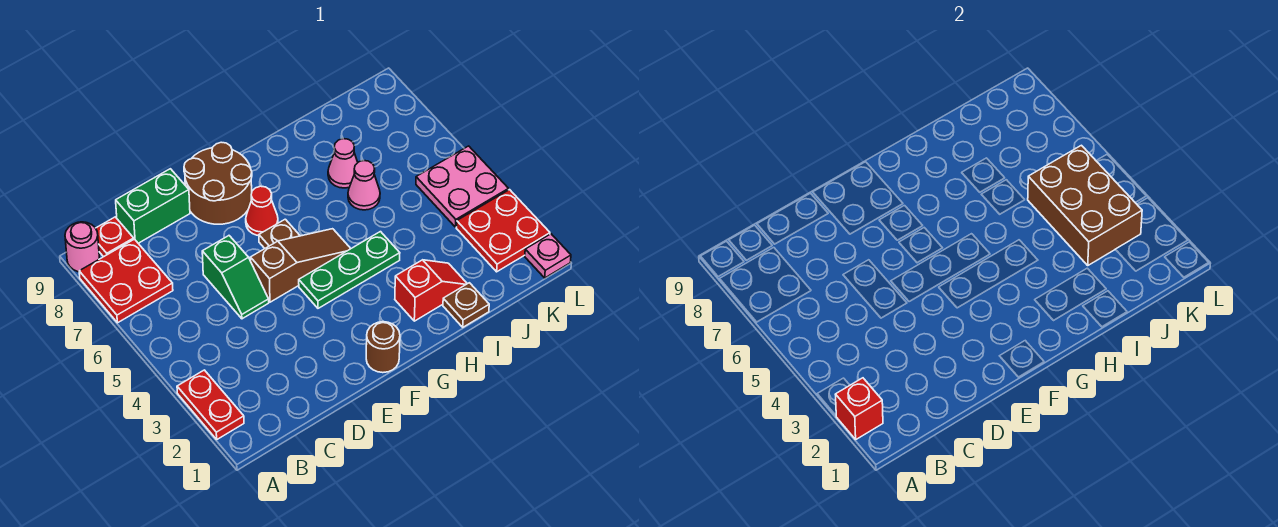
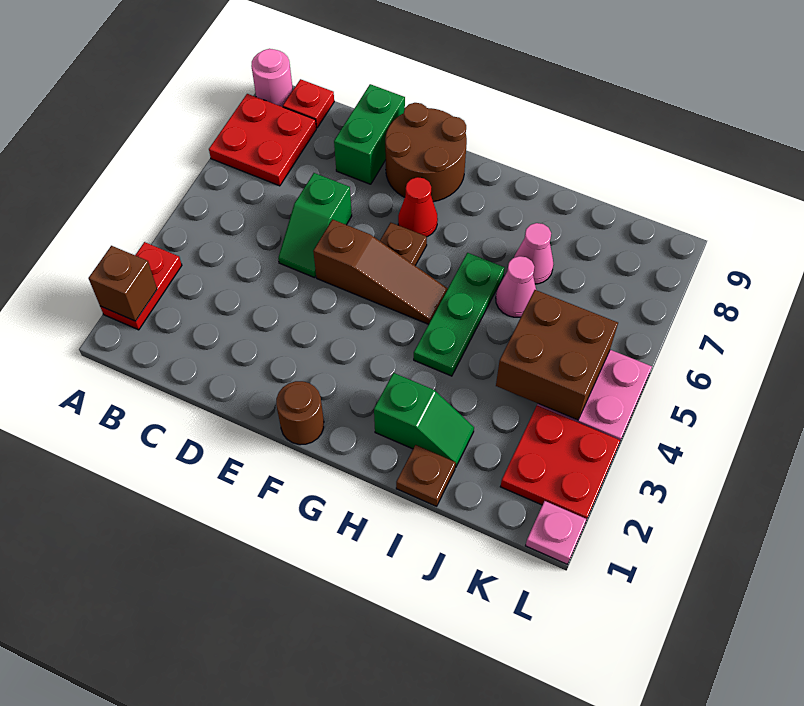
red brick A2 level 2 -> brown brick A2 level 2
green brick C9:D9 level 1 -> green brick D8:D9 level 1
green plate F4:H4 level 1 -> green plate H4:H6 level 1
red slope H2:I2 level 1 top H -> green slope H2:I2 level 1 top H
brown brick J3:K5 level 2 -> brown brick J4:K5 level 2

